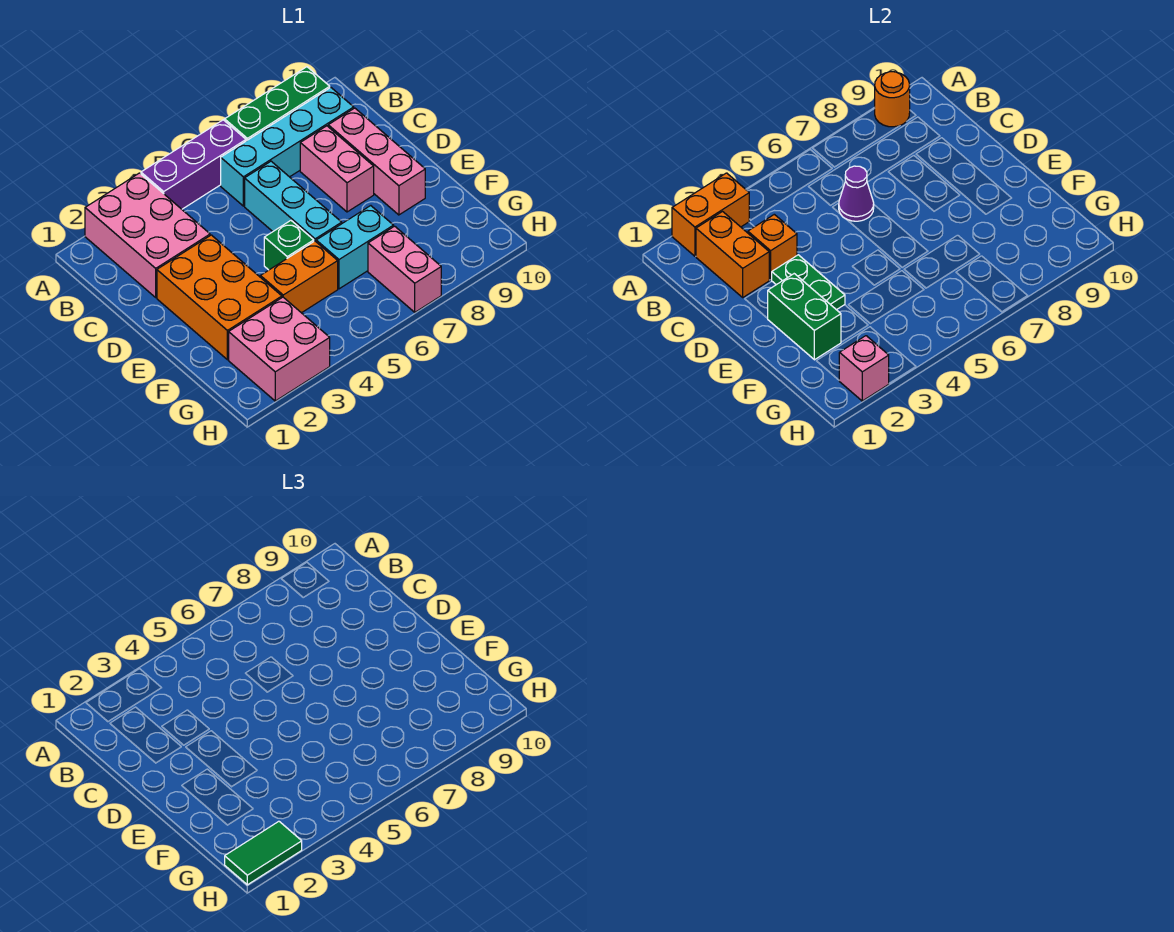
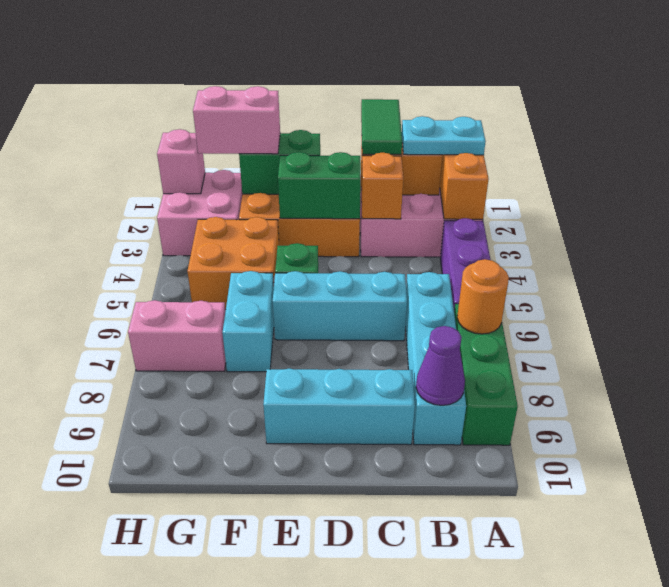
none -> cyan plate A2:B2 level 3
orange round brick A9 level 2 -> orange round brick A7 level 2
purple cone C6 level 2 -> purple cone B9 level 2
pink brick C8:D8 level 1 -> pink brick F2:G2 level 3
pink brick C9:E9 level 1 -> cyan brick C9:E9 level 1
green plate D3:E3 level 2 -> green brick D3:E3 level 2
orange brick F4:F5 level 1 -> orange brick F4:G5 level 1
green tile H1:H2 level 3 -> green tile C1:C2 level 3

